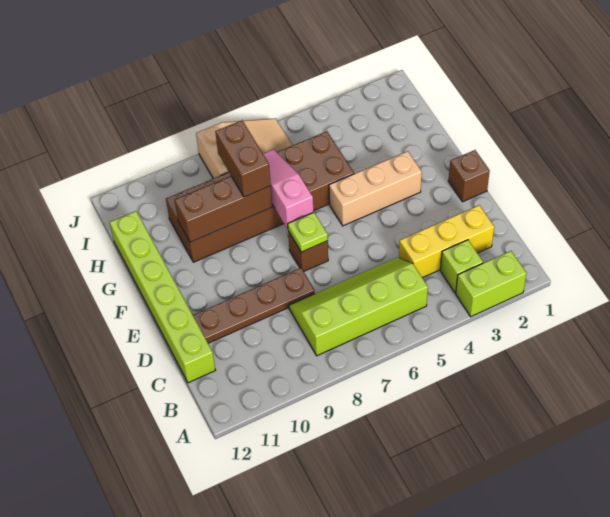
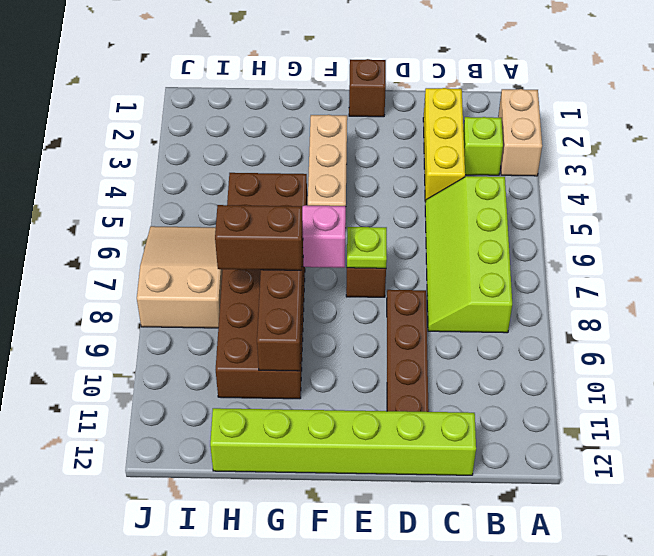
lime brick A2:A3 level 1 -> tan brick A2:A3 level 1

